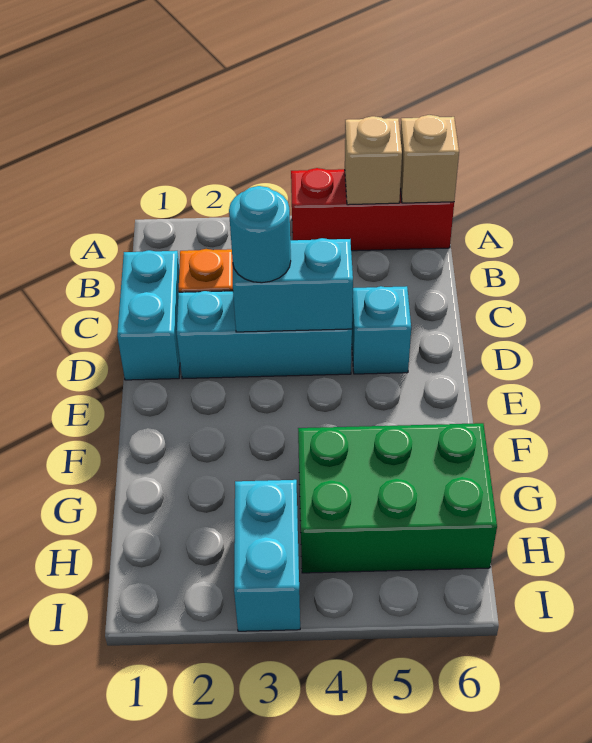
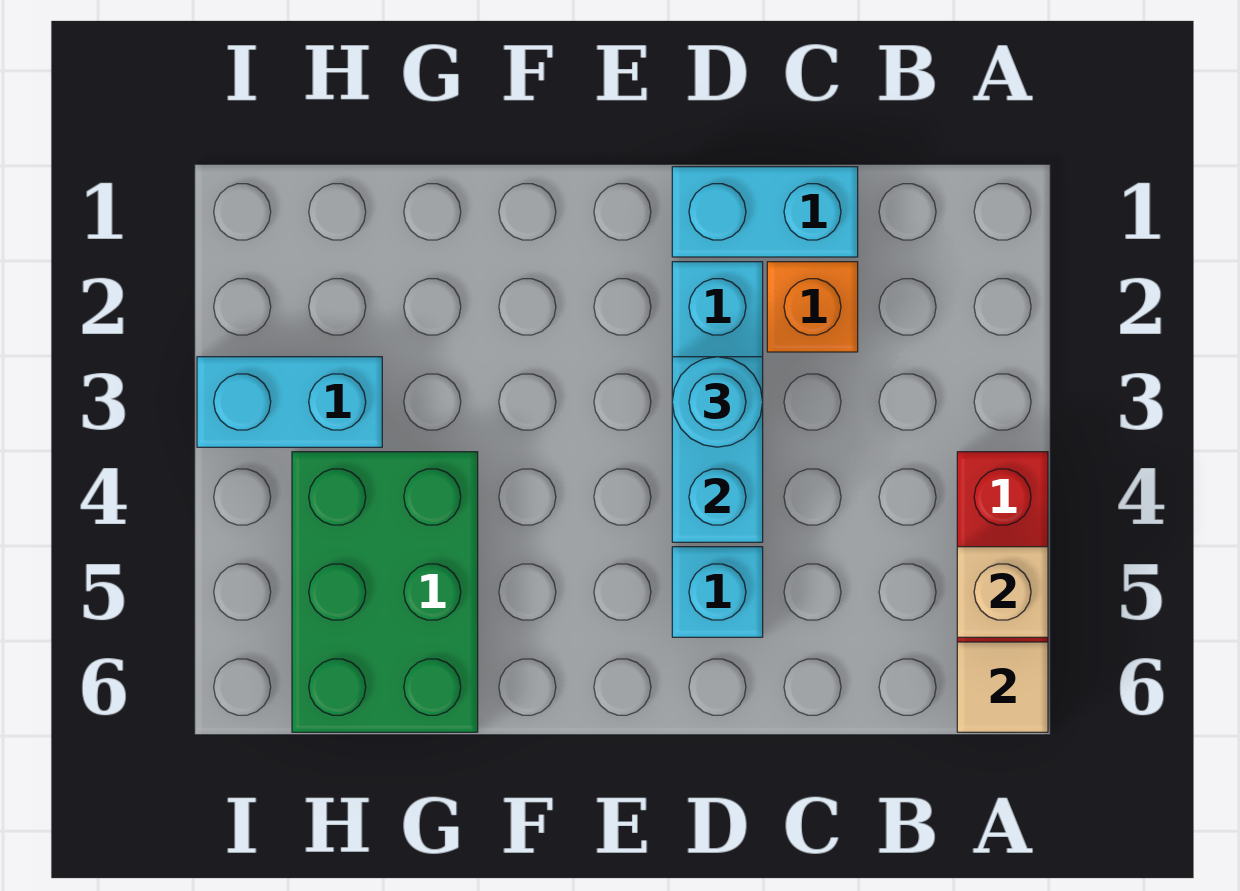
tan brick A6 level 2 -> tan tile A6 level 2

